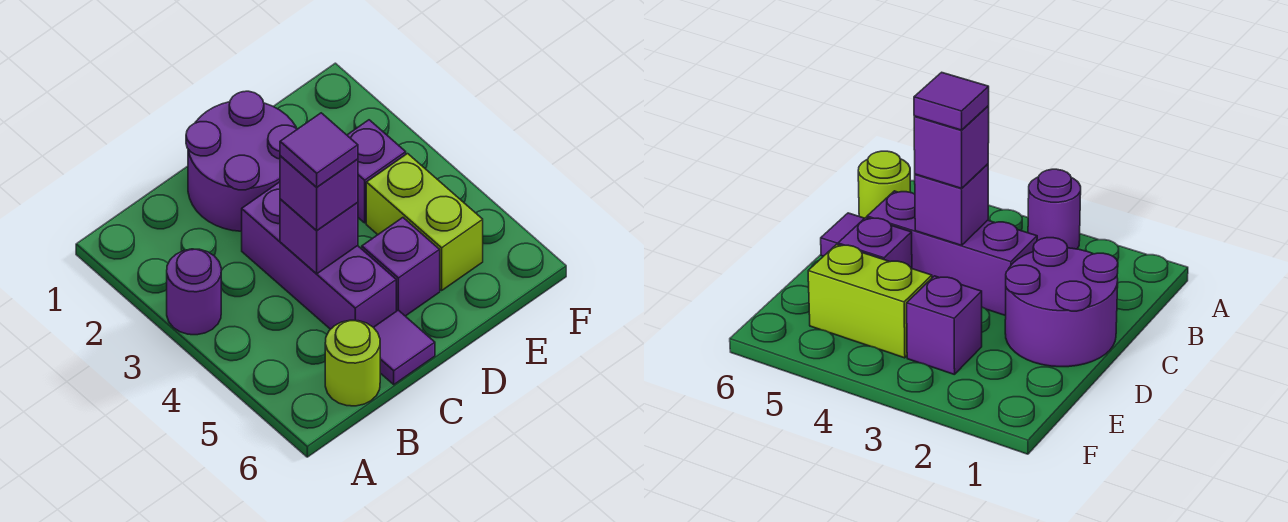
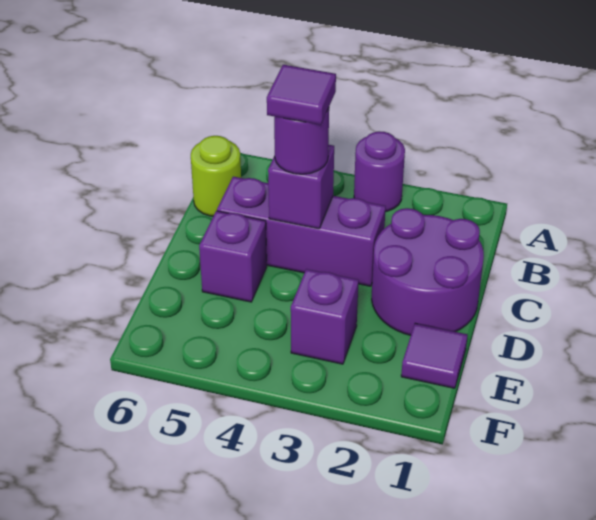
purple brick C4 level 3 -> purple round brick C4 level 3
purple tile C6 level 1 -> purple tile E1 level 1
lime brick E4:E5 level 1 -> none

